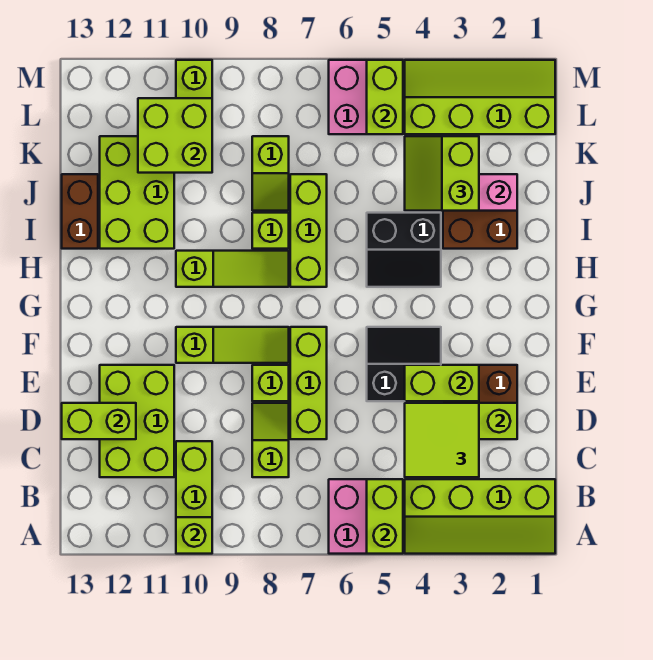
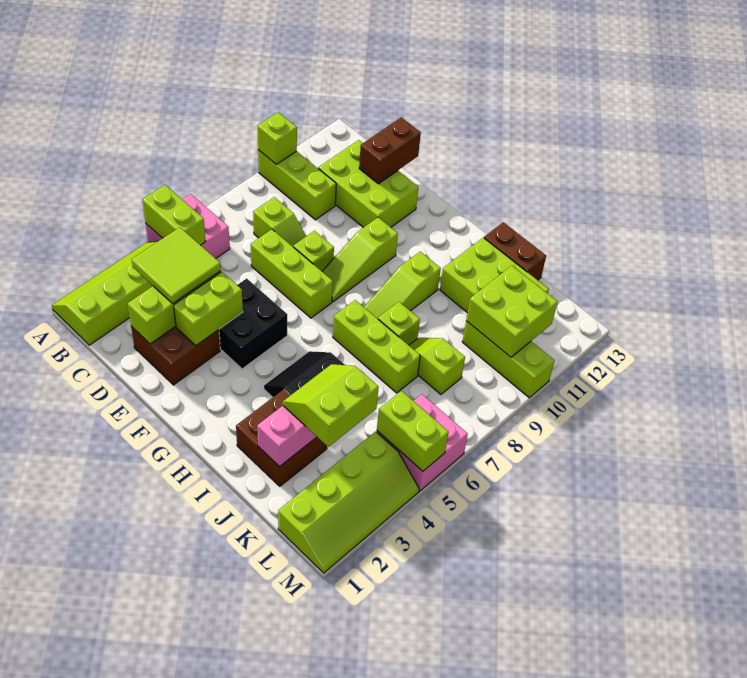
lime brick D12:D13 level 2 -> brown brick D12:D13 level 2
black slope E4:F5 level 1 top E -> black brick E4:F5 level 1
lime slope J3:K4 level 3 top 3 -> lime slope J3:K4 level 3 top K

